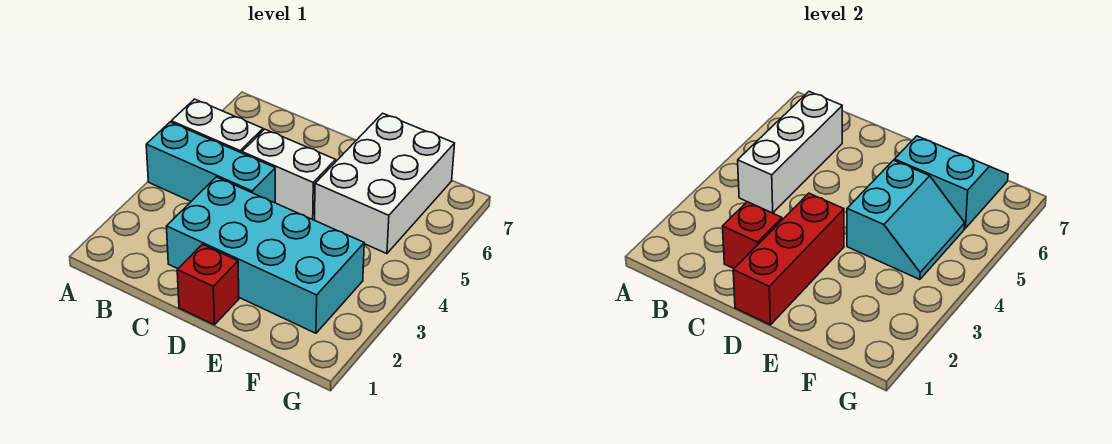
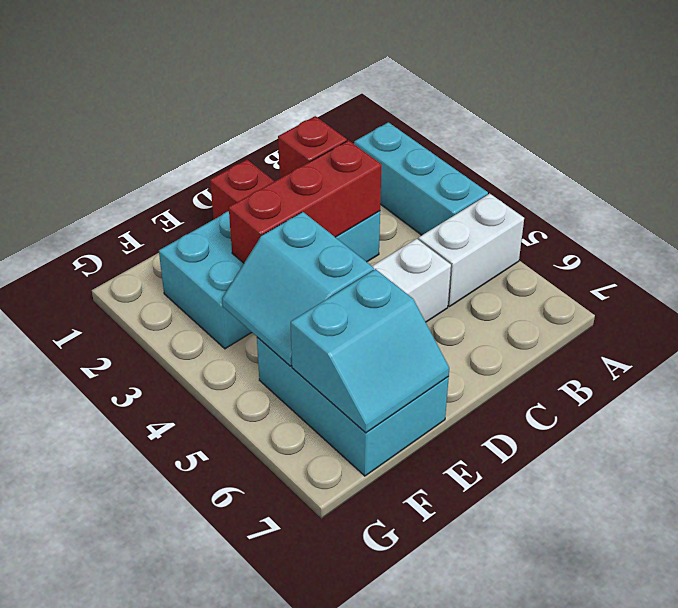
cyan brick A4:C4 level 1 -> cyan brick A2:A4 level 1
white brick B4:B6 level 2 -> none
red brick D1:D3 level 2 -> red brick C3:E3 level 2
white brick E5:F7 level 1 -> cyan brick E5:F7 level 1

